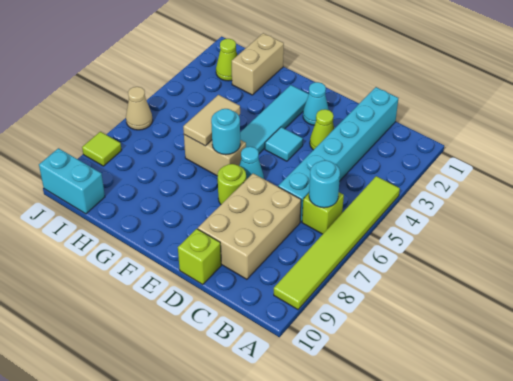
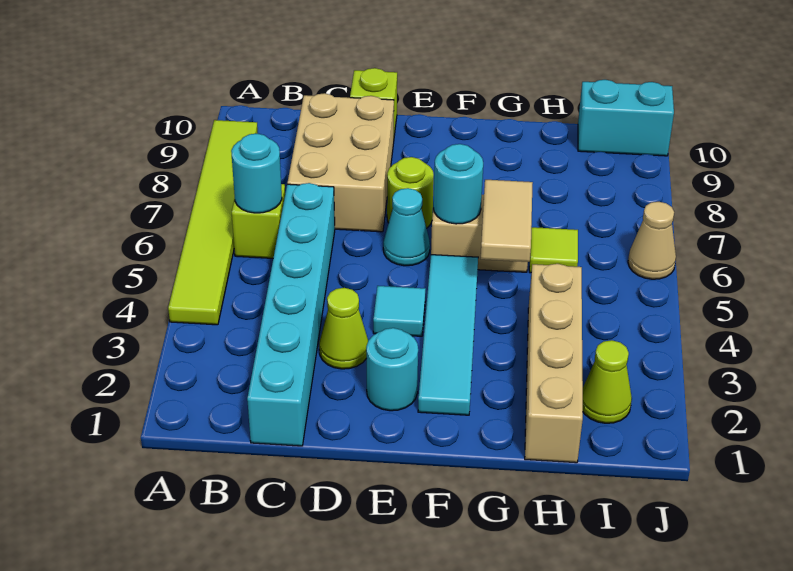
cyan cone E2 level 1 -> cyan round brick E2 level 1
tan brick H1:H2 level 1 -> tan brick H1:H4 level 1
lime tile J8 level 1 -> lime tile H6 level 1

